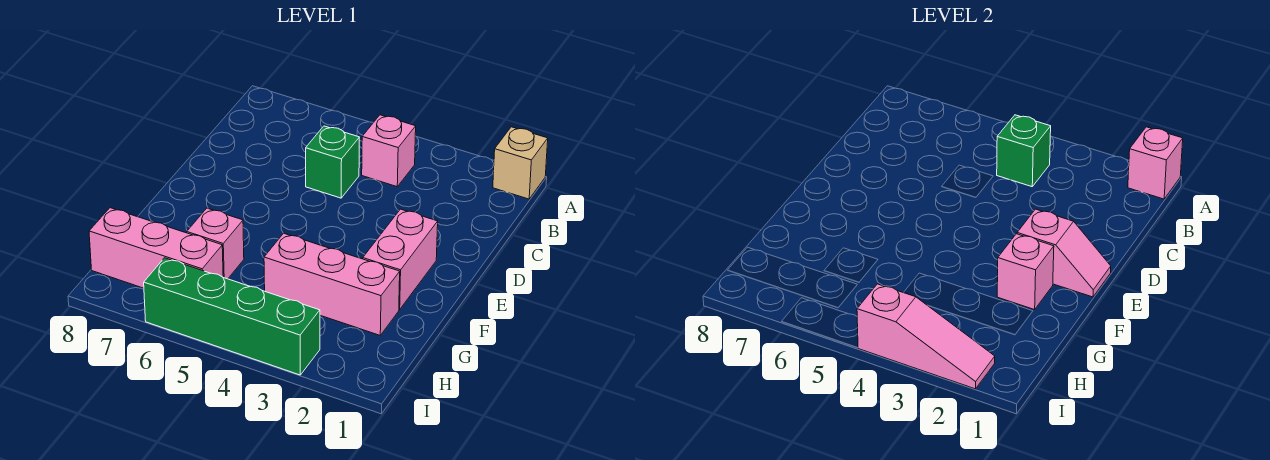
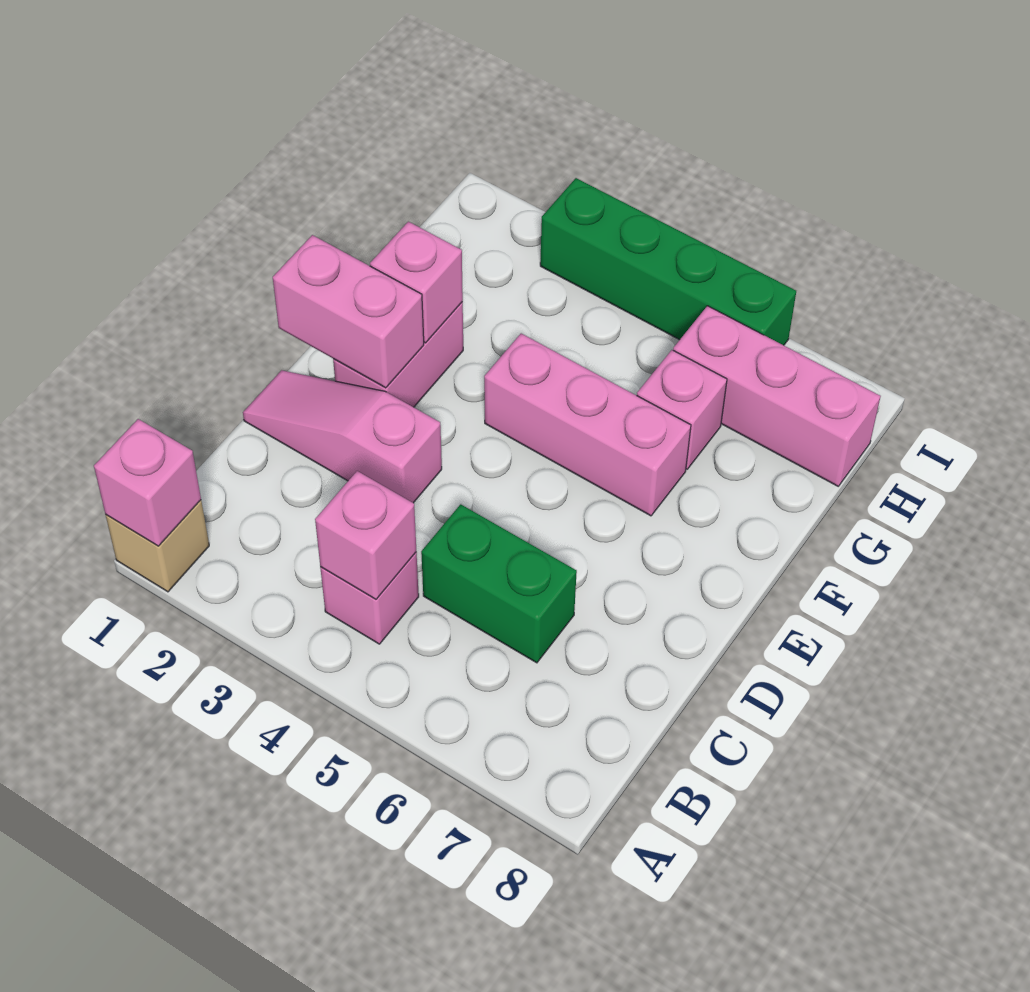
green brick B4 level 2 -> pink brick B4 level 2
green brick C5 level 1 -> green brick C5:C6 level 1
pink slope E1:E2 level 2 top 2 -> pink brick E1:E2 level 2
pink brick G2:G4 level 1 -> pink brick F4:F6 level 1
pink slope I2:I4 level 2 top 4 -> pink slope D1:D3 level 1 top 3

